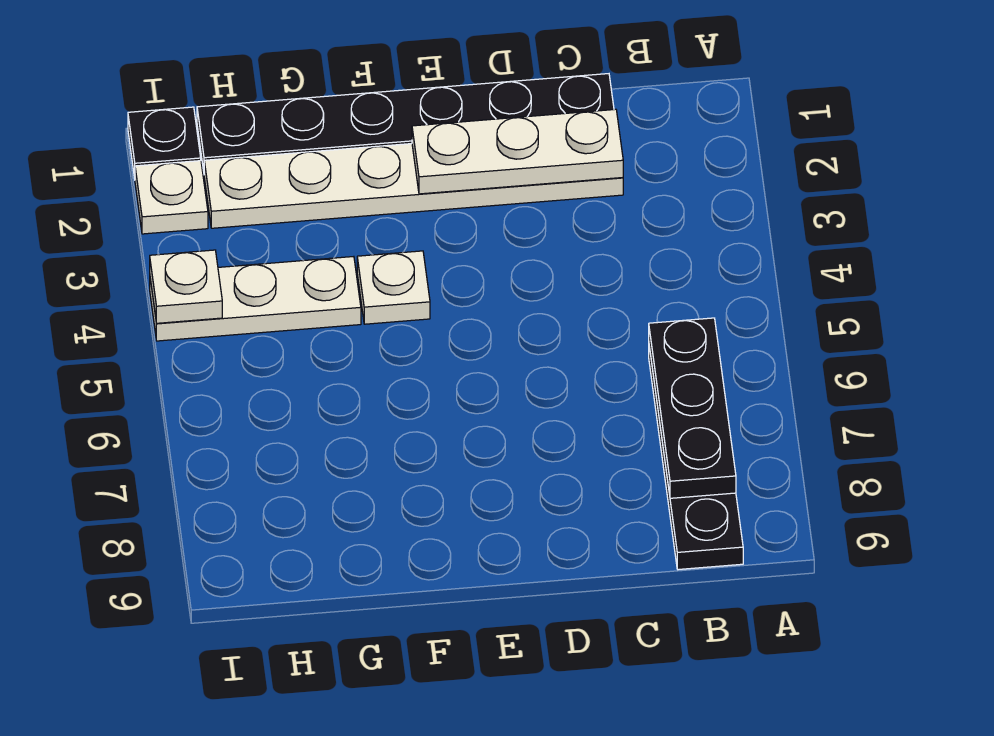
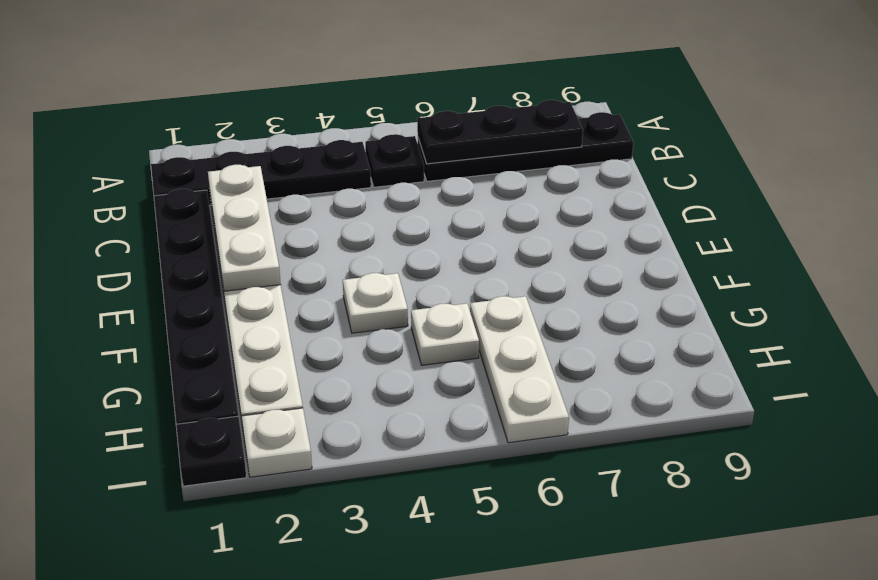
none -> black plate B1:B4 level 1
none -> black plate B5 level 1
white plate G4:I4 level 1 -> white plate G6:I6 level 1
white plate I4 level 2 -> white plate G5 level 1

